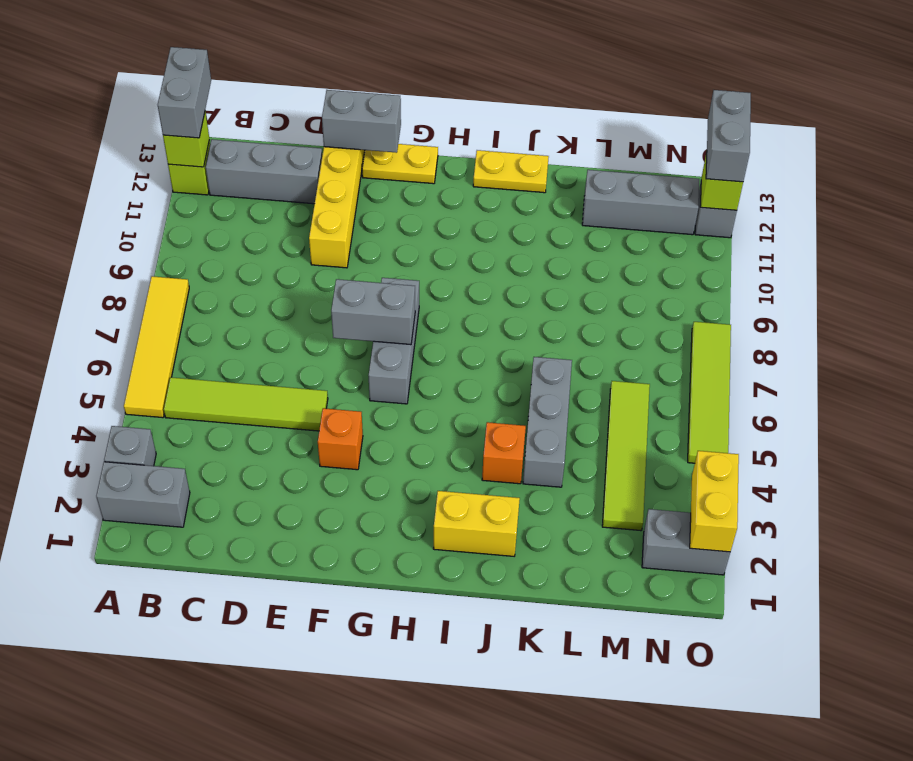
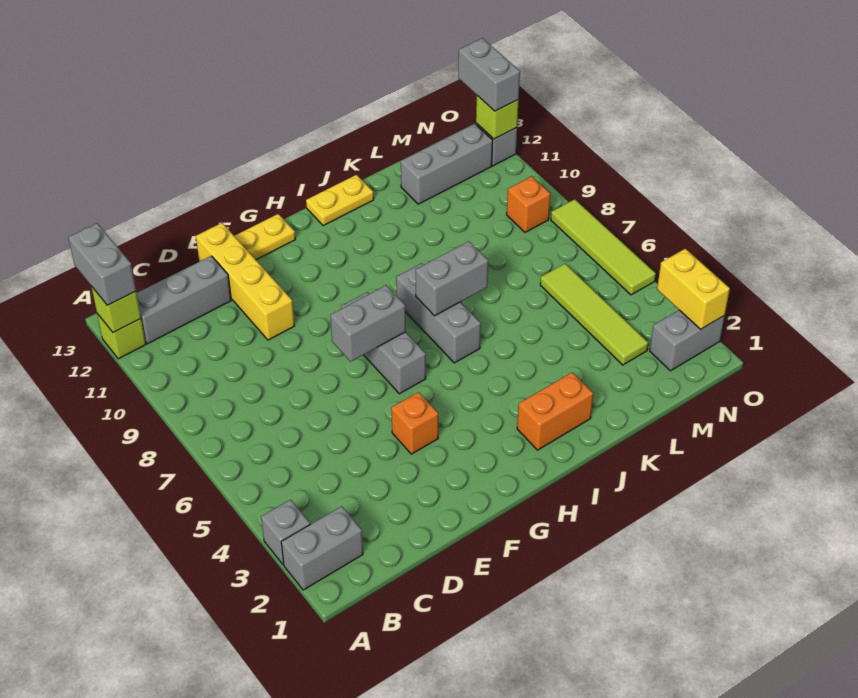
yellow tile A5:A8 level 1 -> none
lime tile B5:E5 level 1 -> none
grey brick E13:F13 level 2 -> grey brick I7:J7 level 2
yellow brick I2:J2 level 1 -> orange brick I2:J2 level 1
orange brick J4 level 1 -> orange brick N9 level 1
grey brick K4:K6 level 1 -> grey brick I6:I8 level 1

